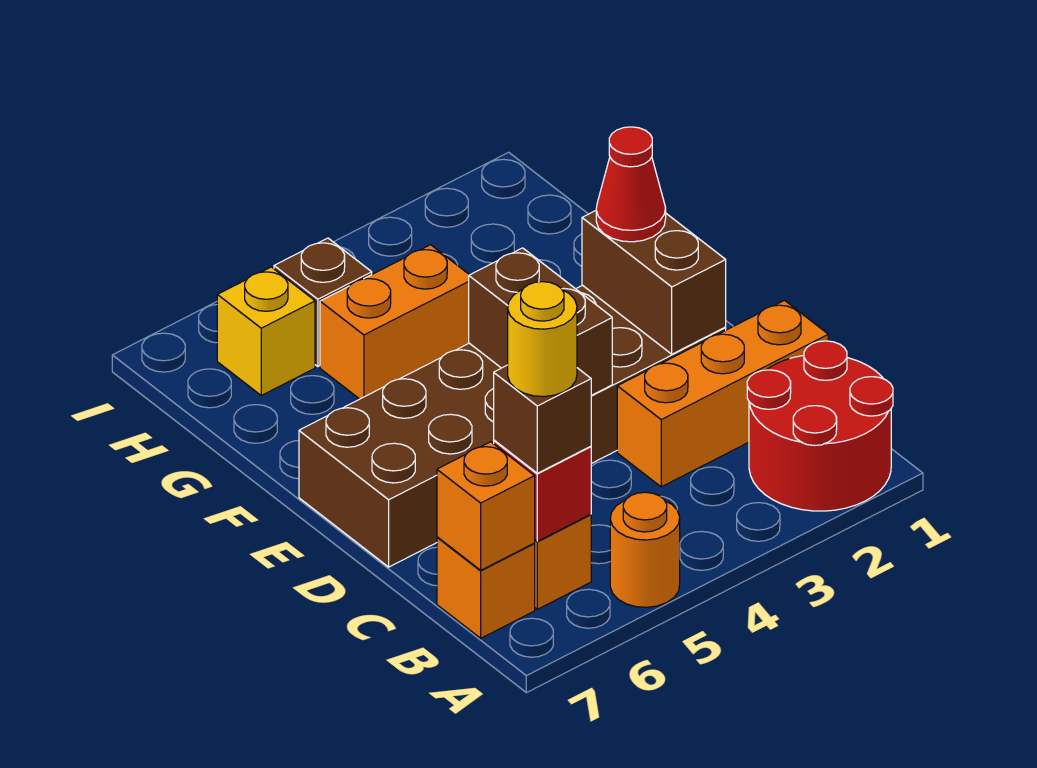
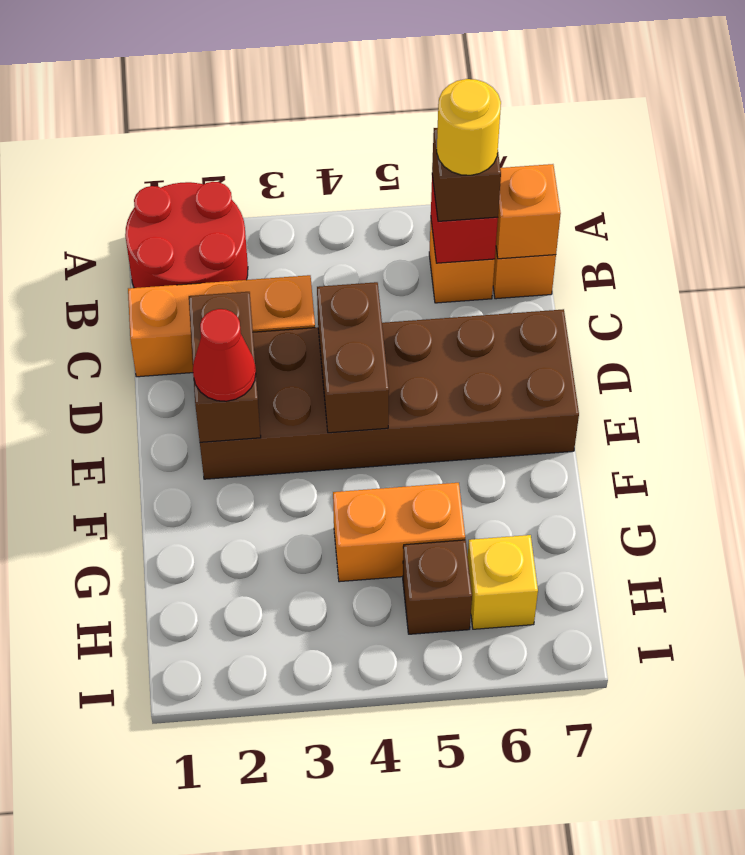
orange round brick A5 level 1 -> none

